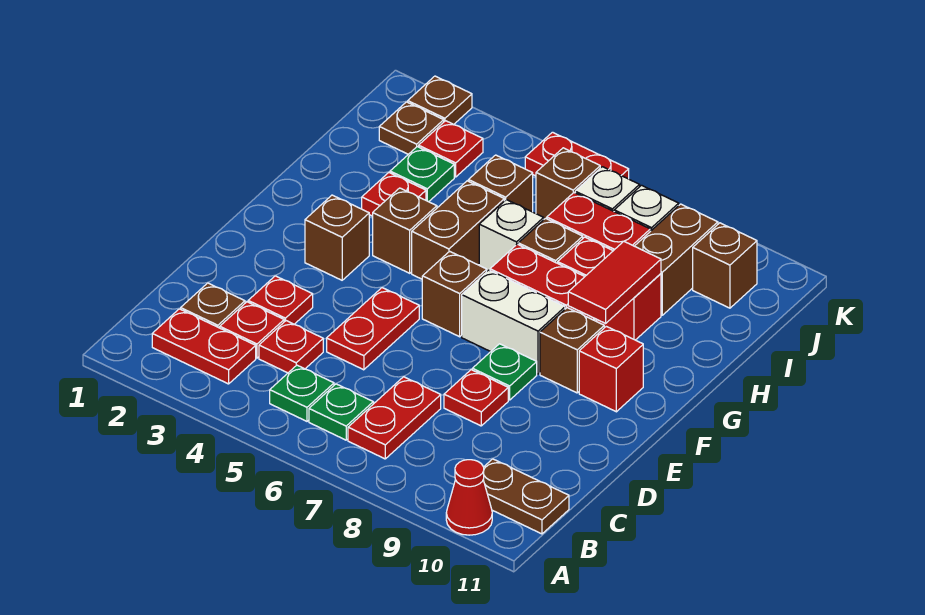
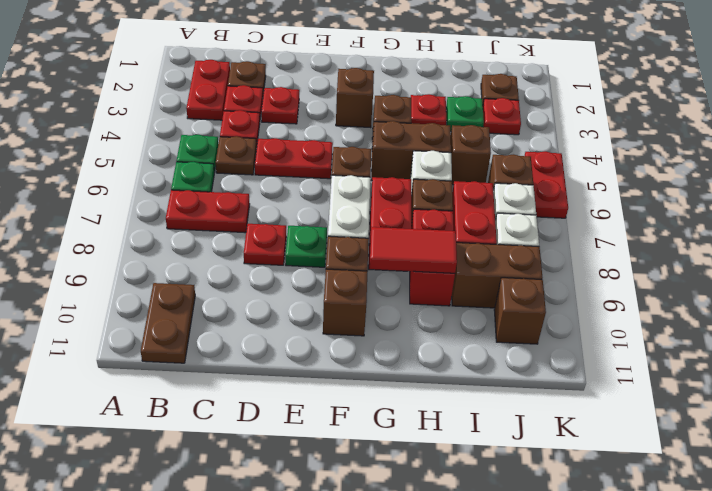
red cone A10 level 1 -> none
red brick F10 level 1 -> brown brick F10 level 1
brown plate K2 level 1 -> brown plate C5 level 1

